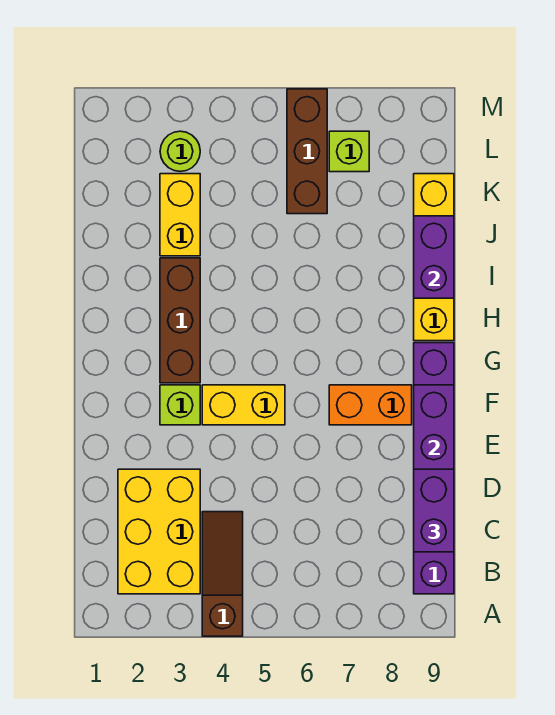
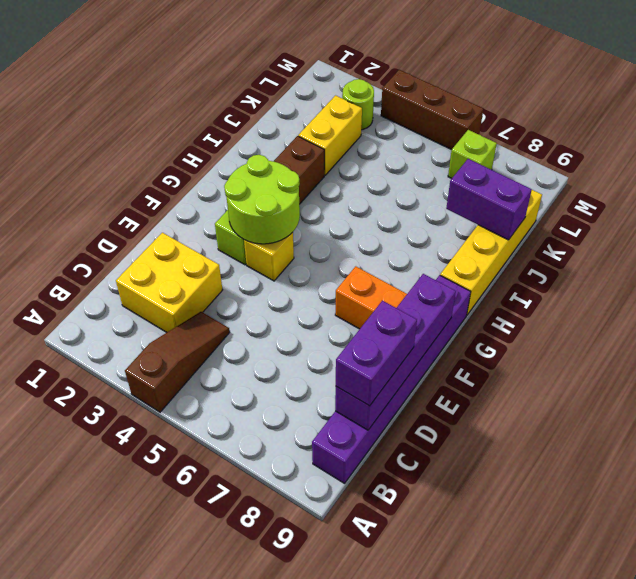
yellow brick B2:D3 level 1 -> yellow brick C2:D3 level 1
none -> lime round brick F3:G4 level 2
yellow brick F4:F5 level 1 -> yellow brick F4 level 1
purple brick I9:J9 level 2 -> purple brick J8:J9 level 2
brown brick K6:M6 level 1 -> brown brick M4:M6 level 1

